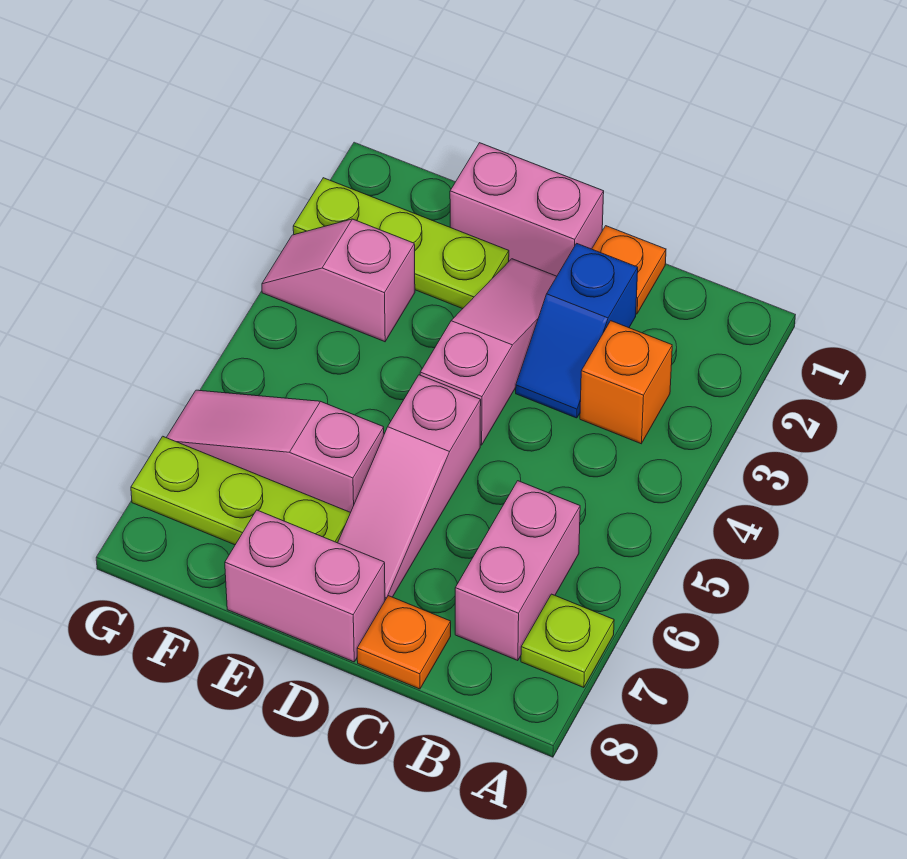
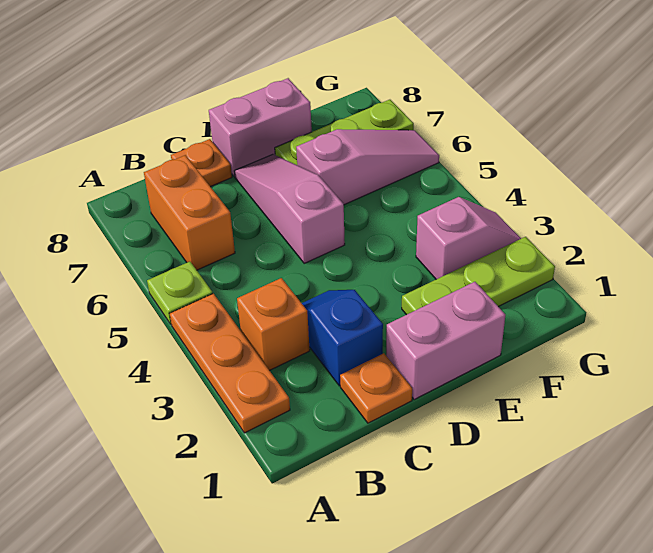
none -> orange plate A2:A4 level 1
lime plate A7 level 1 -> lime plate A5 level 1
pink brick B6:B7 level 1 -> orange brick B6:B7 level 1
pink slope D2:D4 level 1 top 4 -> none

